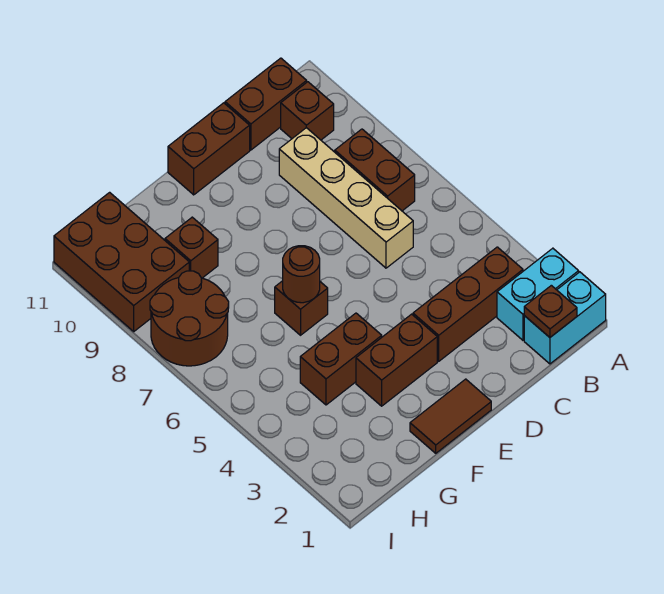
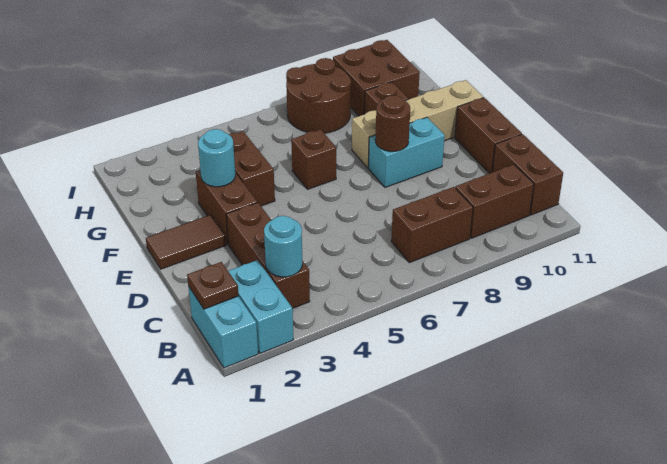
none -> cyan round brick B3 level 2
brown brick B10 level 1 -> brown brick B9:B10 level 1
tan brick C6:C9 level 1 -> tan brick F8:F11 level 1
brown tile E1:F1 level 1 -> brown tile E1:E2 level 1
none -> cyan brick E8:E9 level 1
none -> cyan round brick F3 level 2
brown round brick F6 level 2 -> brown round brick E8 level 2
brown brick H9:I11 level 1 -> brown brick H9:I10 level 1

